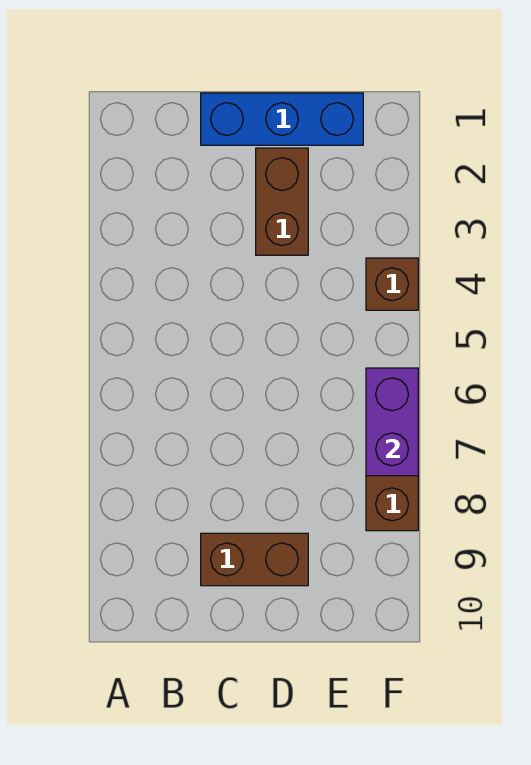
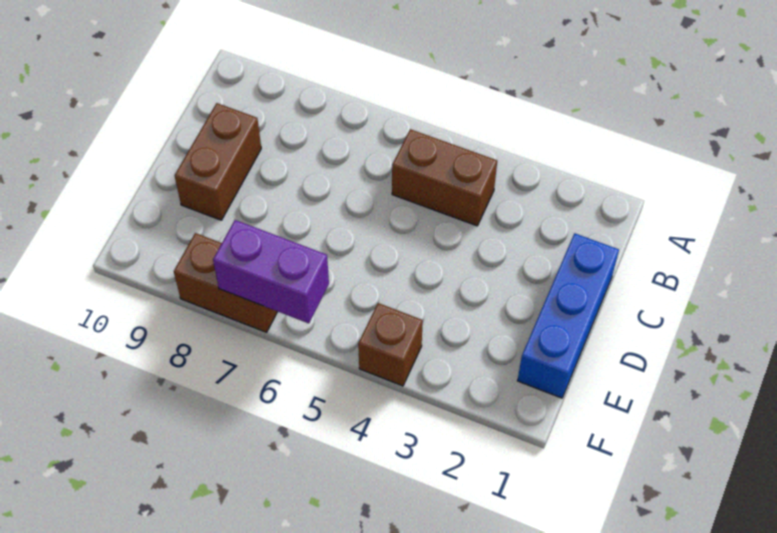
brown brick D2:D3 level 1 -> brown brick B4:B5 level 1

